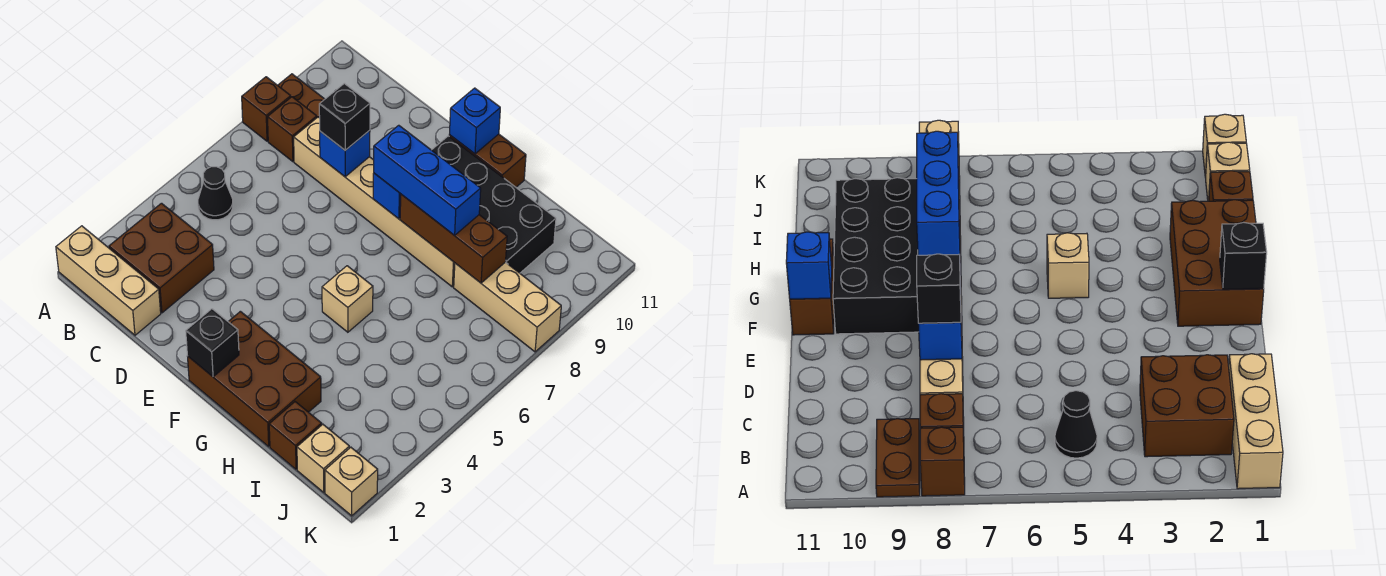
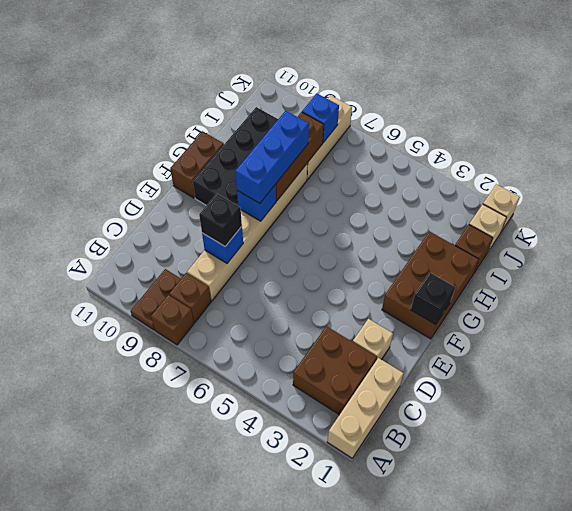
black cone B5 level 1 -> none
blue brick F11 level 2 -> blue brick J8 level 2
tan brick G5 level 1 -> tan brick D2 level 1

